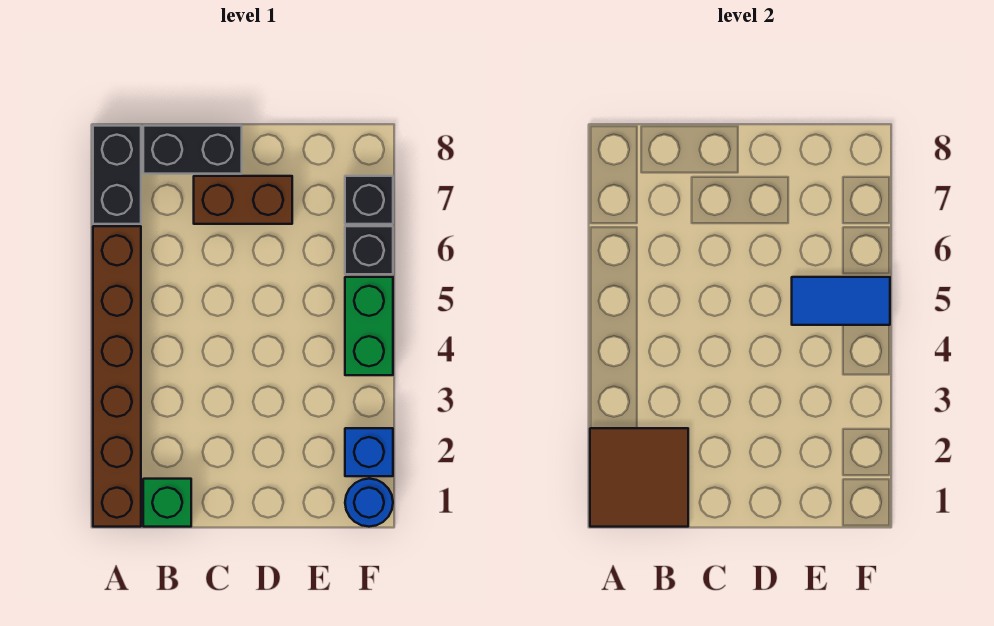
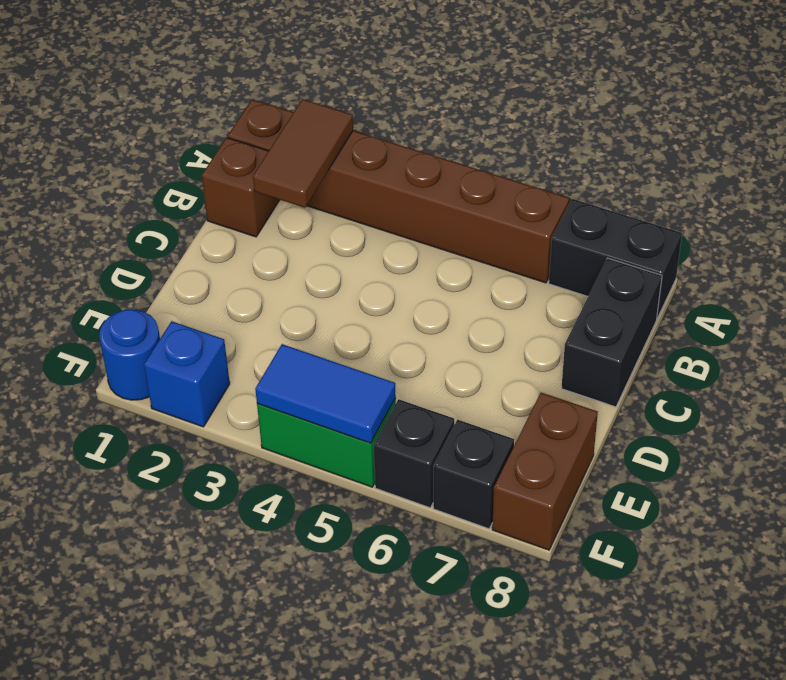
brown tile A1:B2 level 2 -> brown tile A2:B2 level 2
green brick B1 level 1 -> brown brick B1 level 1
brown brick C7:D7 level 1 -> brown brick E8:F8 level 1
blue tile E5:F5 level 2 -> blue tile F4:F5 level 2

